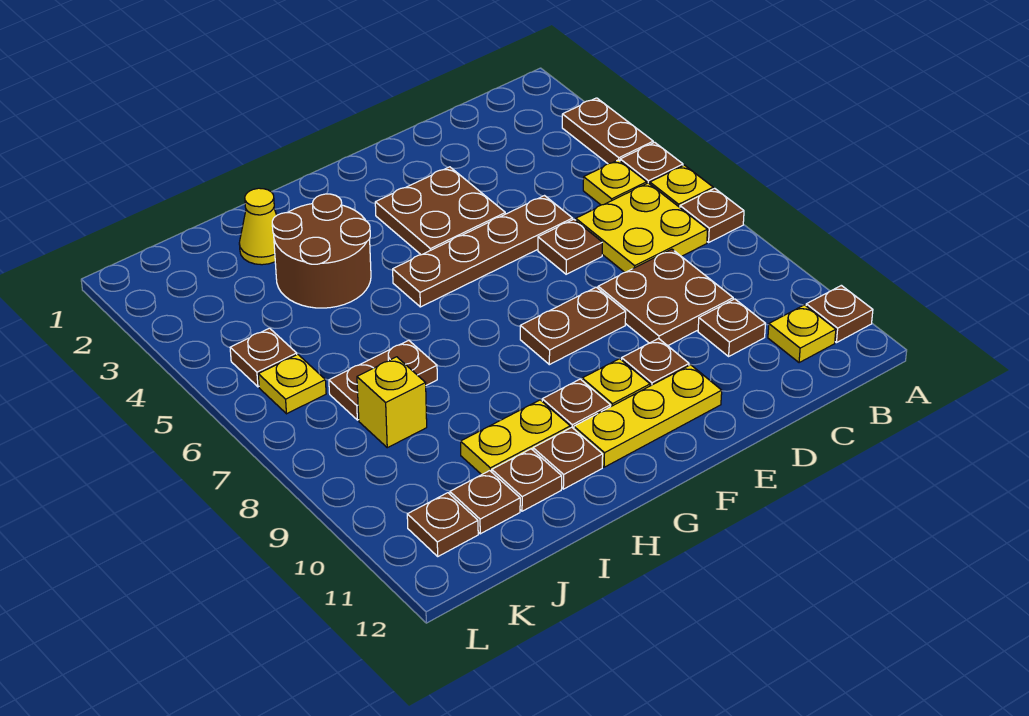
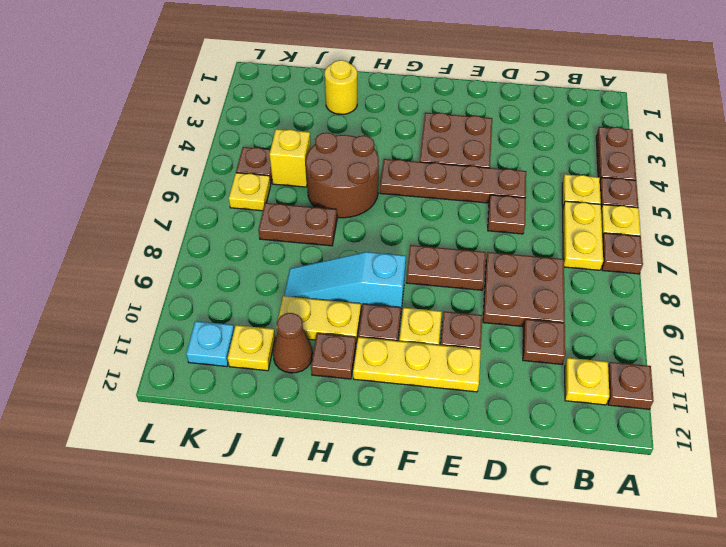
yellow plate B6:C7 level 1 -> yellow plate B6:B7 level 1
none -> cyan slope G9:I9 level 1 top G
brown round brick H3:I4 level 1 -> brown round brick H5:I6 level 1
yellow cone I2 level 1 -> yellow round brick I2 level 1
brown plate I11 level 1 -> brown cone I11 level 1
yellow brick J8 level 1 -> yellow brick J5 level 1
brown plate J11 level 1 -> yellow plate J11 level 1
brown plate K11 level 1 -> cyan plate K11 level 1

